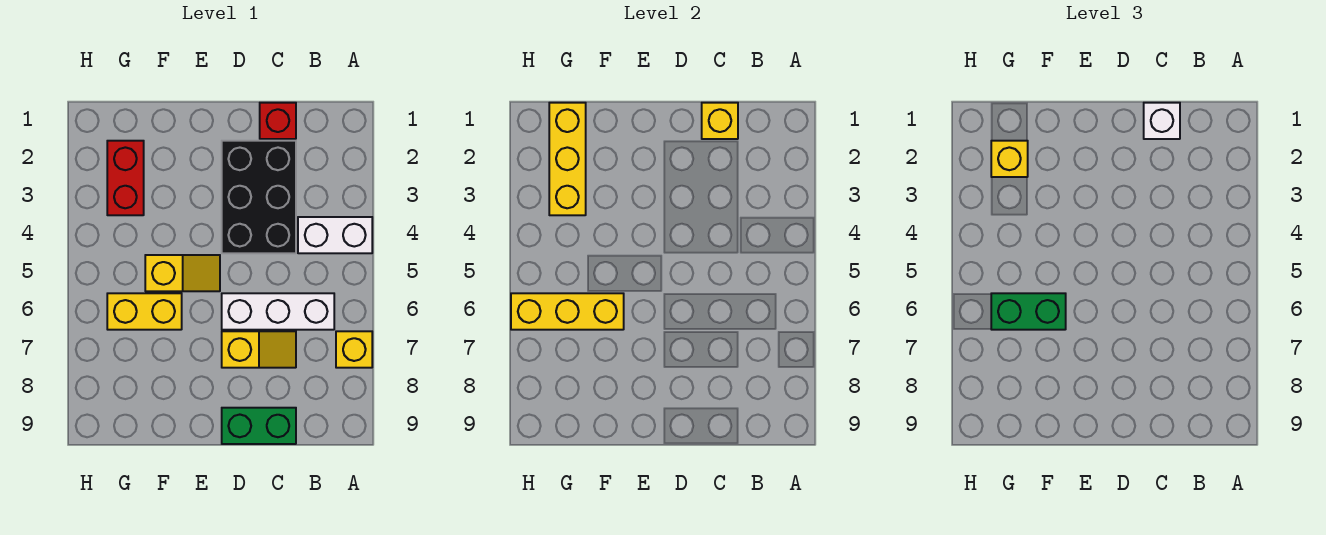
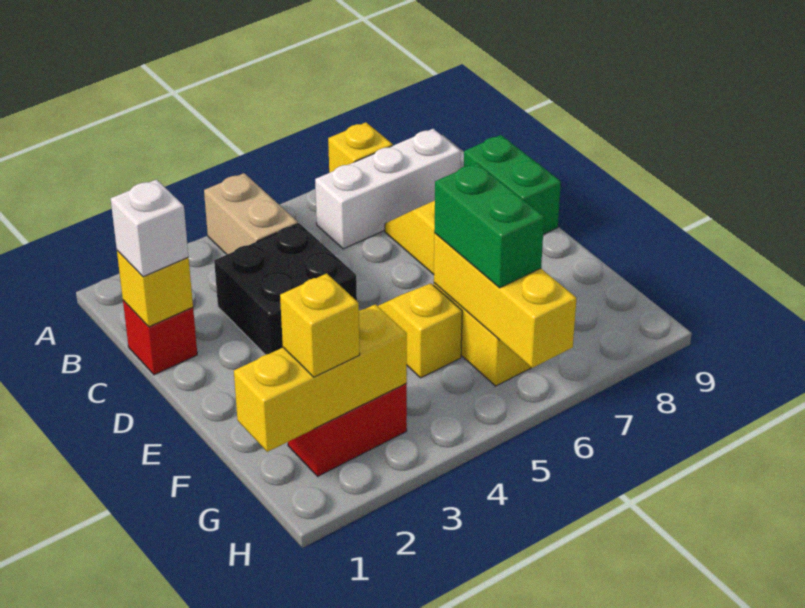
white brick A4:B4 level 1 -> tan brick A4:B4 level 1
white brick B6:D6 level 1 -> white brick B6:B8 level 1
black brick C2:D4 level 1 -> black brick C3:D4 level 1

